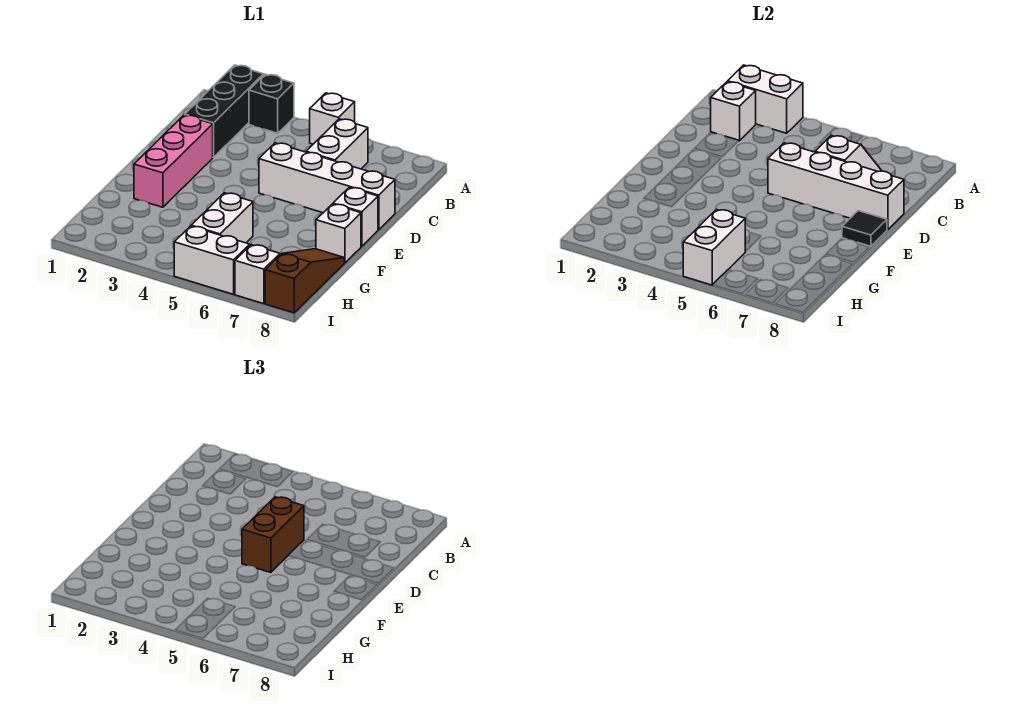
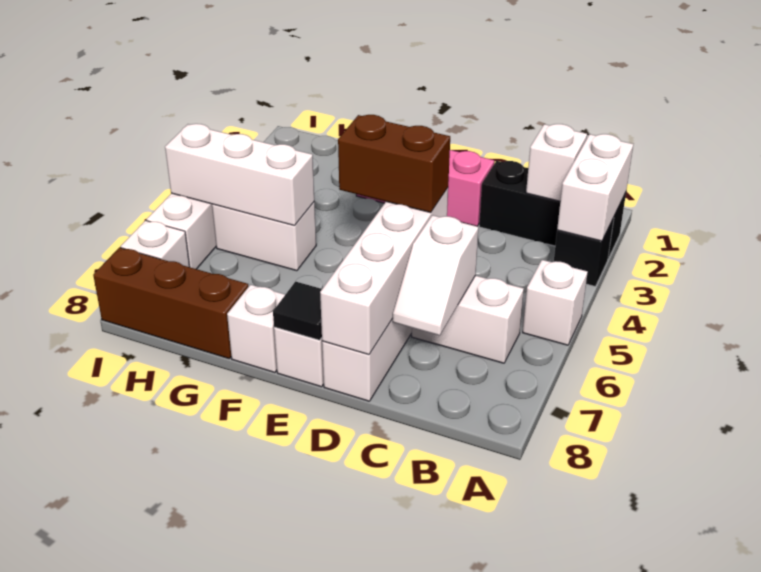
brown slope G8:I8 level 1 top I -> brown brick G8:I8 level 1
white brick H5:I5 level 2 -> white brick G5:I5 level 2

